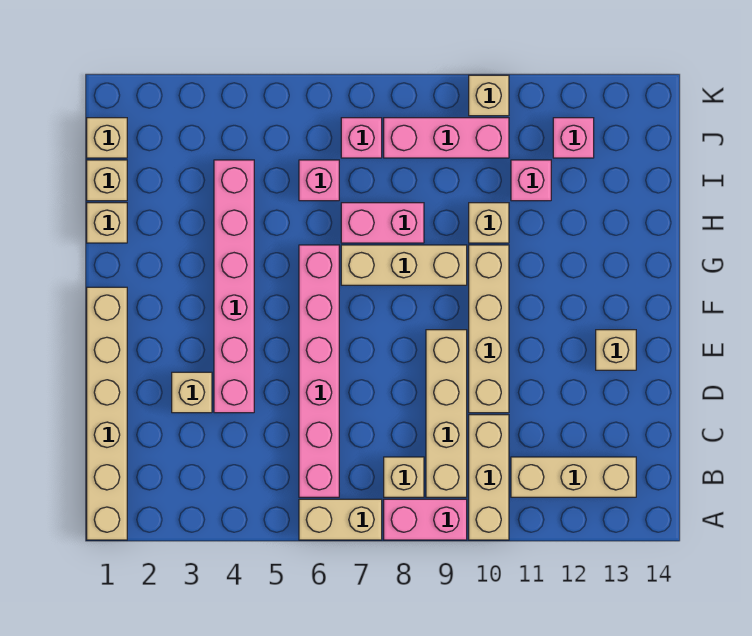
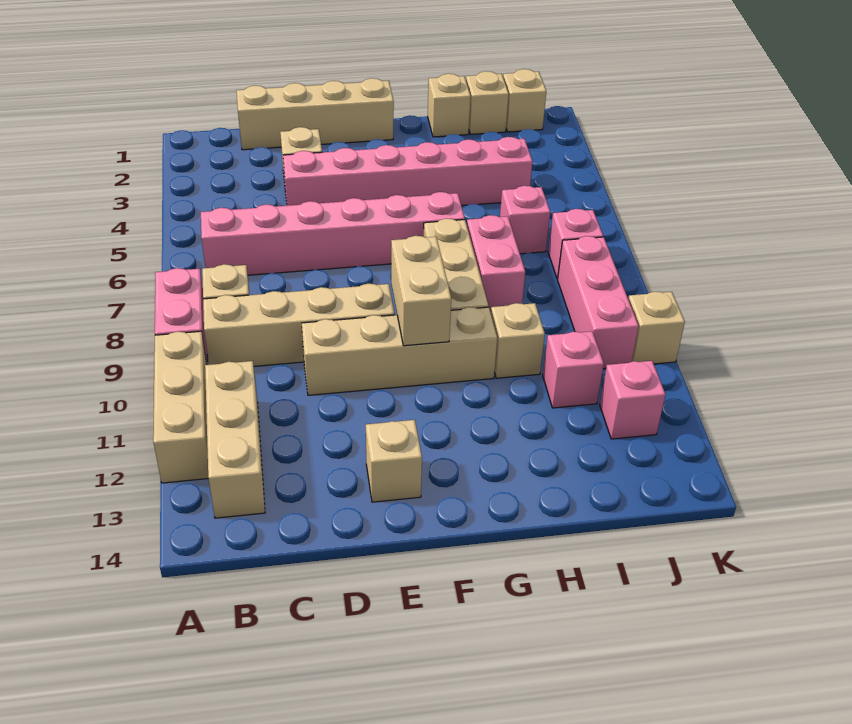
tan brick A1:F1 level 1 -> tan brick C1:F1 level 1
tan brick A6:A7 level 1 -> tan brick F9:F10 level 2
tan brick A10:C10 level 1 -> tan brick A10:A12 level 1

